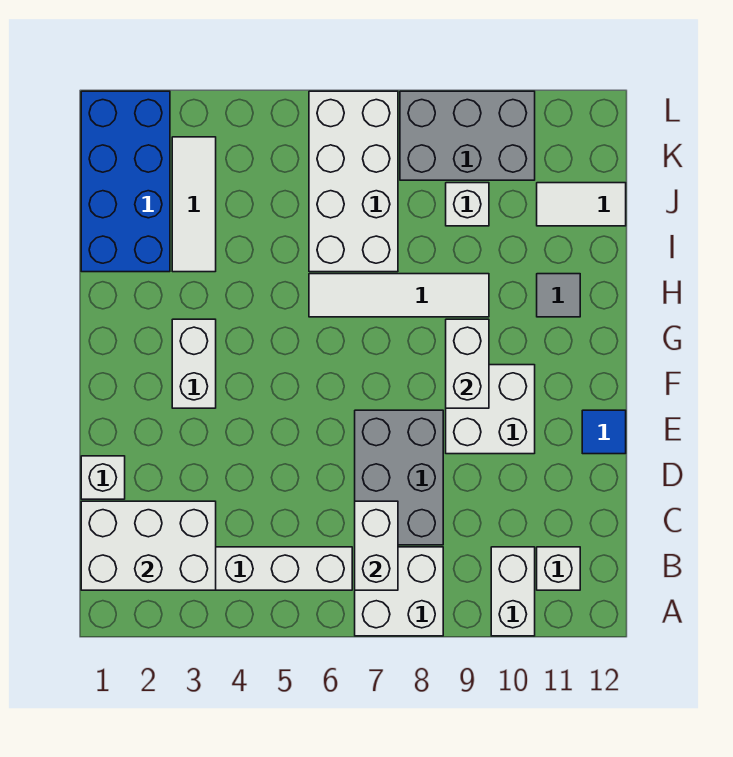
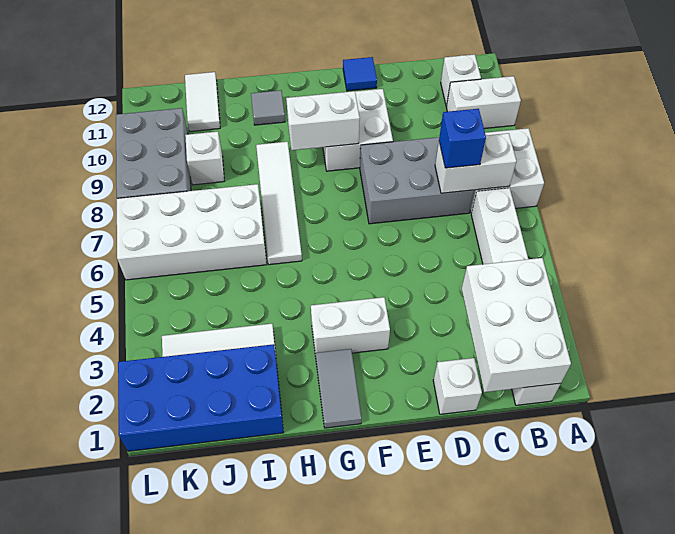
none -> blue brick C7 level 3
none -> grey tile G1:G2 level 1

